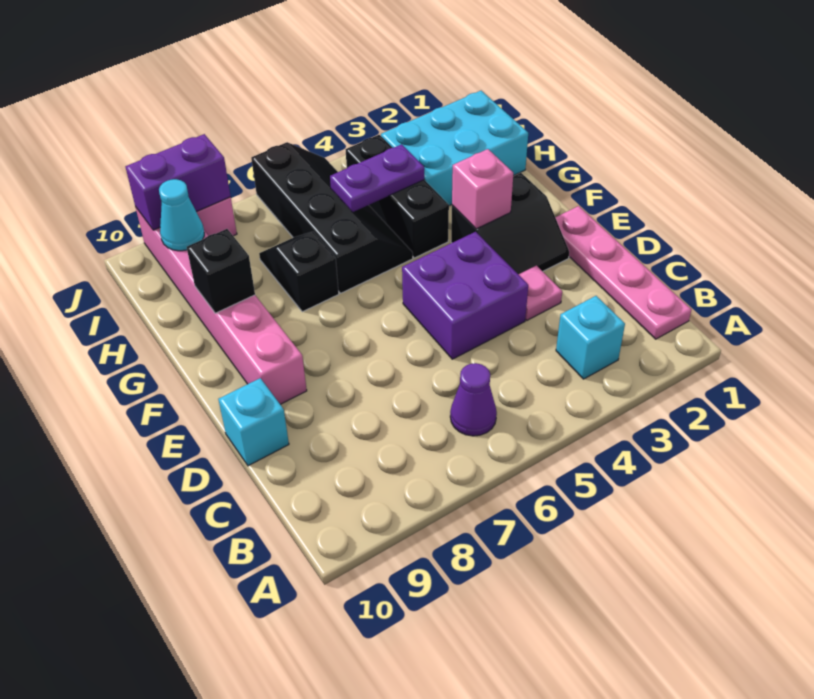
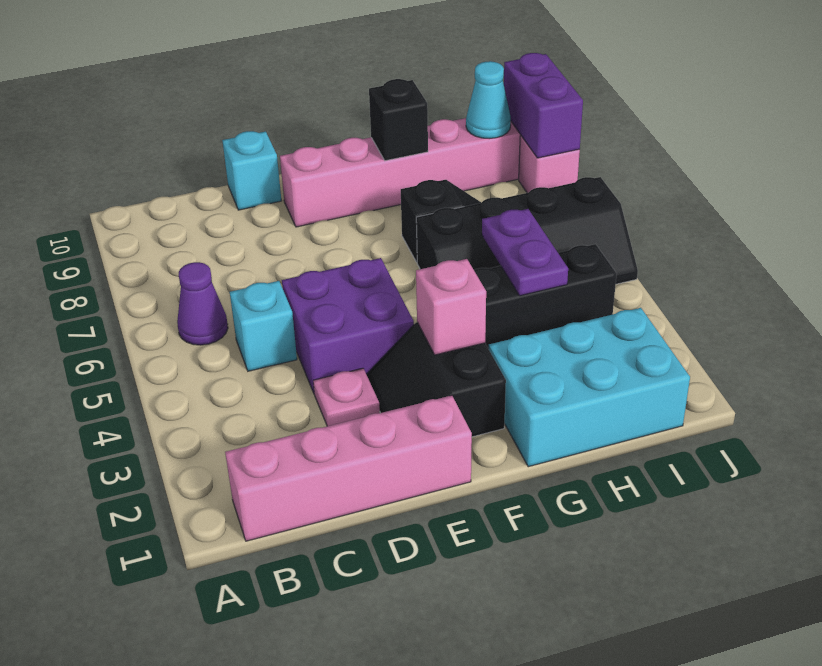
pink plate B1:E1 level 1 -> pink brick B1:E1 level 1
cyan brick B3 level 1 -> cyan brick C5 level 1
cyan brick H1:I3 level 1 -> cyan brick G1:I2 level 1

